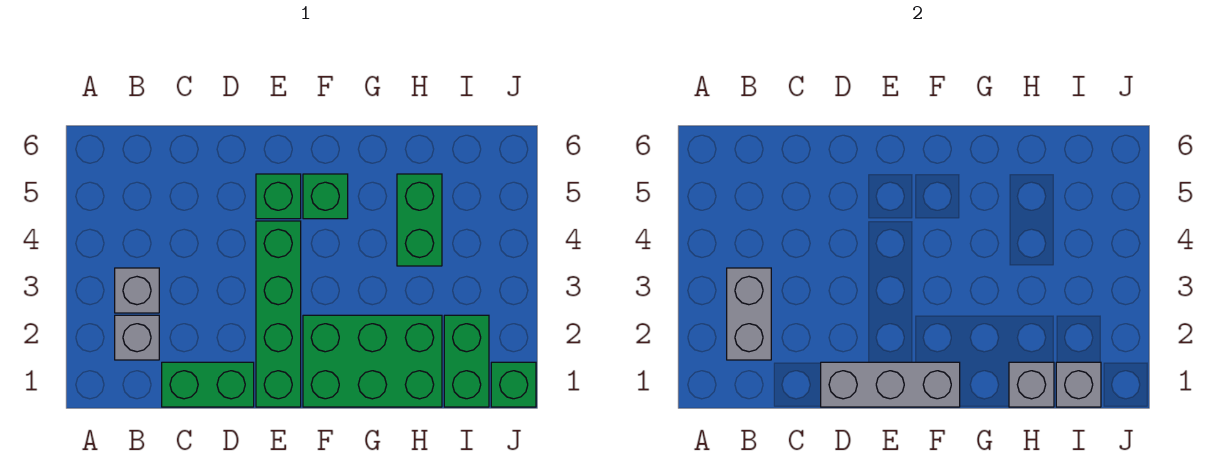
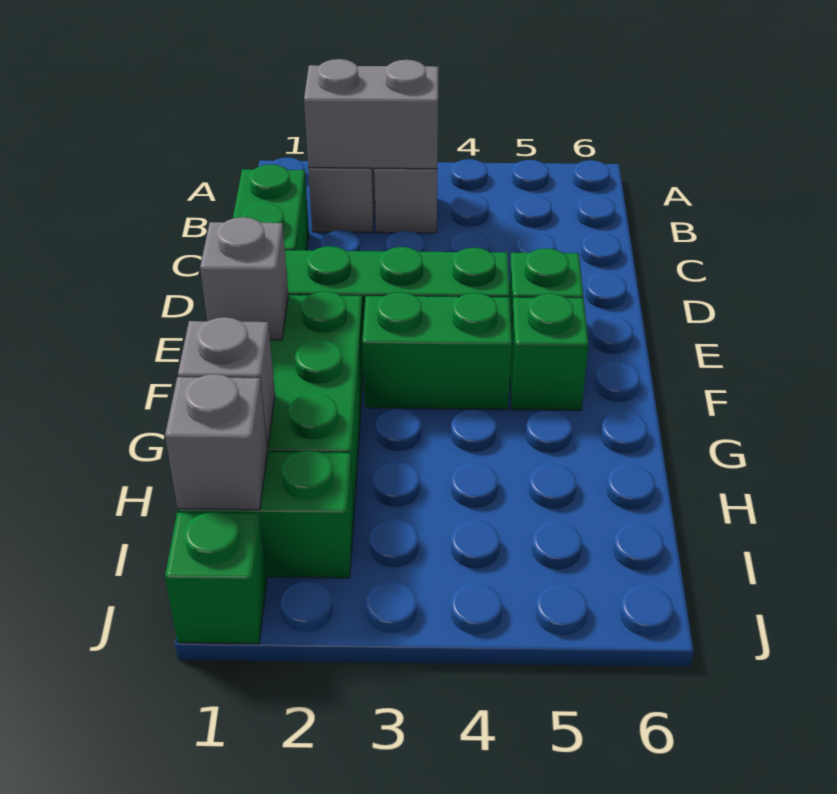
grey brick D1:F1 level 2 -> grey brick F1 level 2
green brick H4:H5 level 1 -> green brick F3:F4 level 1

